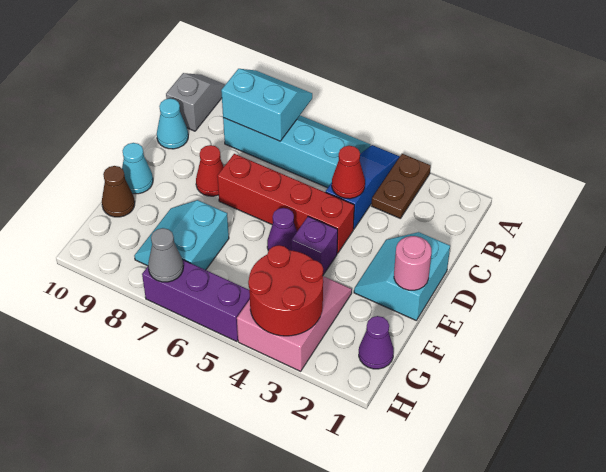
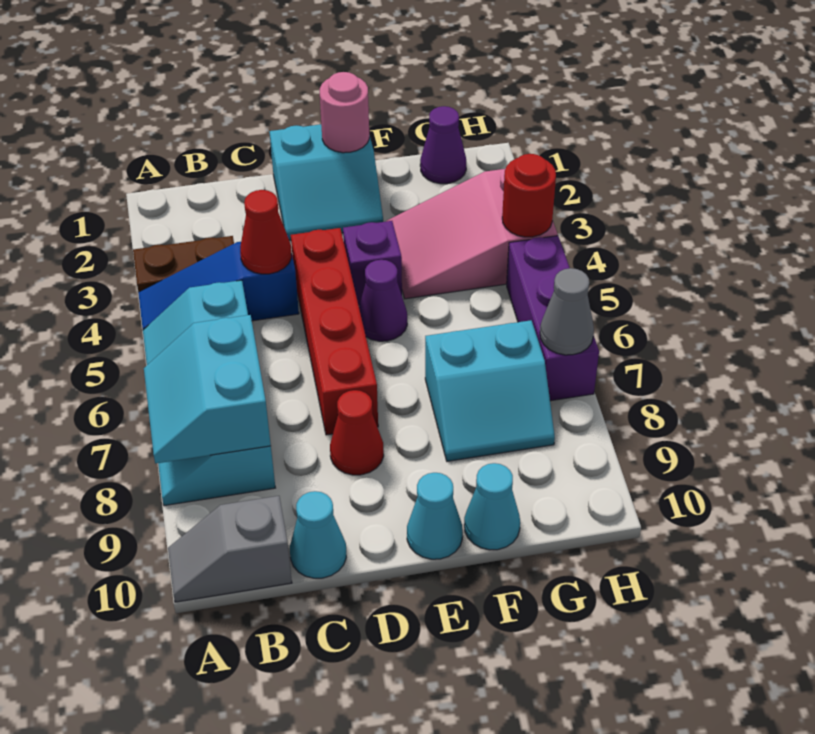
brown cone F10 level 1 -> cyan cone F10 level 1
red round brick G3:H4 level 2 -> red round brick H4 level 2

